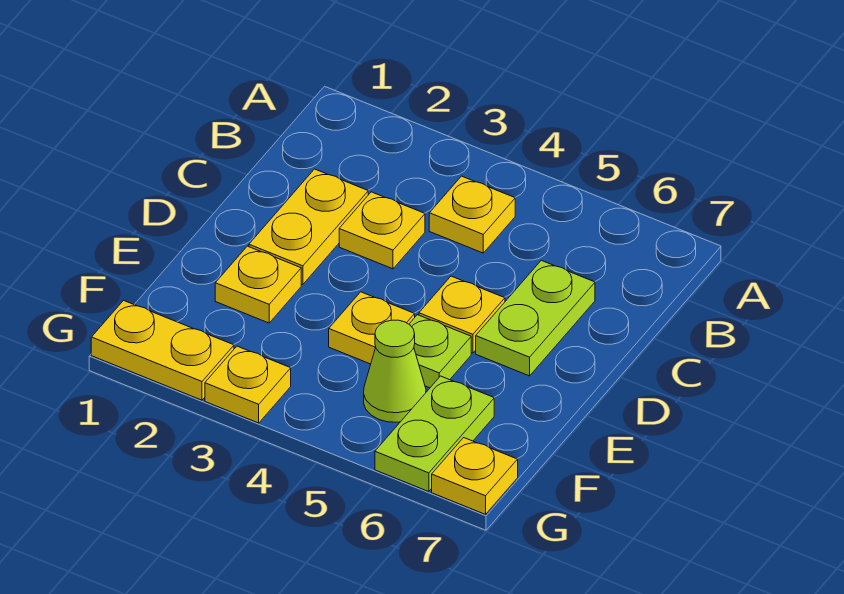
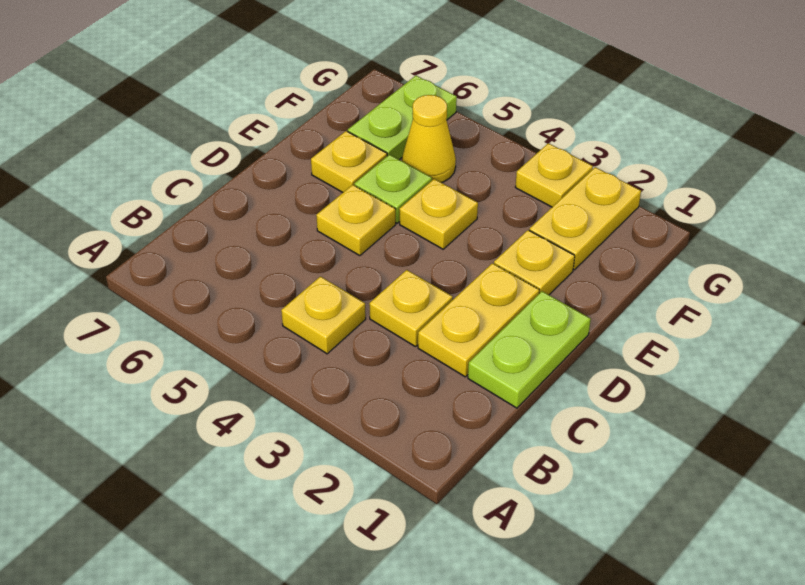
lime plate C6:D6 level 1 -> lime plate C1:D1 level 1
lime cone F5 level 1 -> yellow cone F5 level 1
yellow plate G1:G2 level 1 -> yellow plate F2:G2 level 1
yellow plate G7 level 1 -> yellow plate E6 level 1

